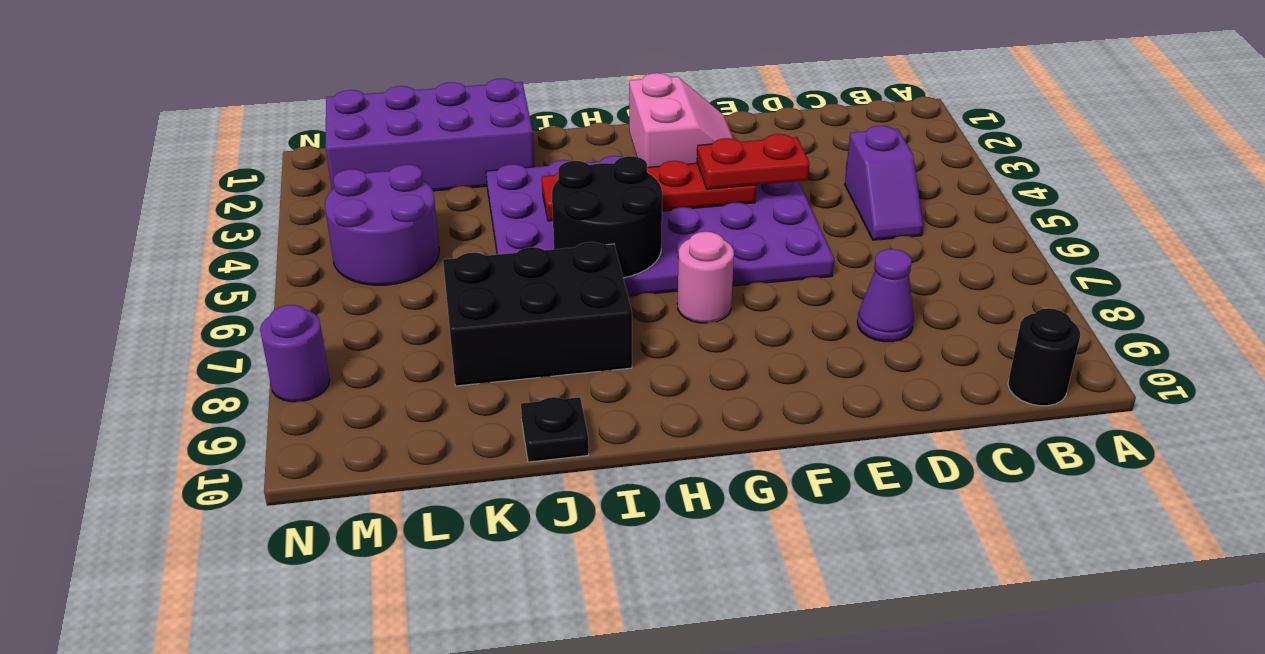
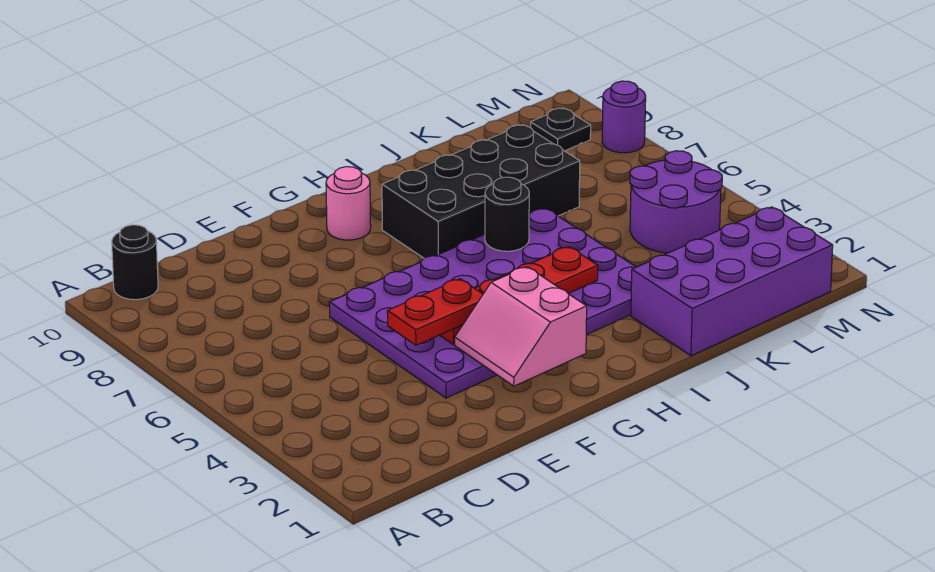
purple slope C4:C5 level 1 top 4 -> none
purple cone D8 level 1 -> none
pink round brick G7 level 1 -> pink round brick G9 level 1
black round brick H5:I6 level 2 -> black round brick I6 level 2
black brick I7:K8 level 1 -> black brick H7:K8 level 1
black plate J10 level 1 -> black plate M9 level 1

